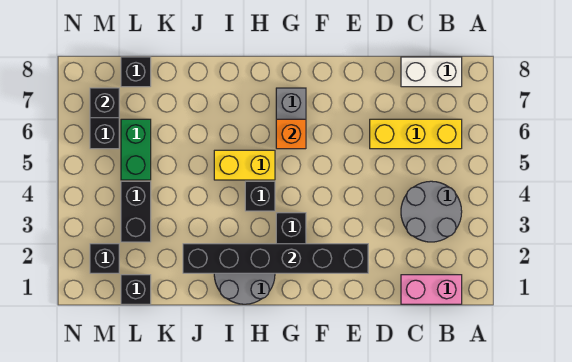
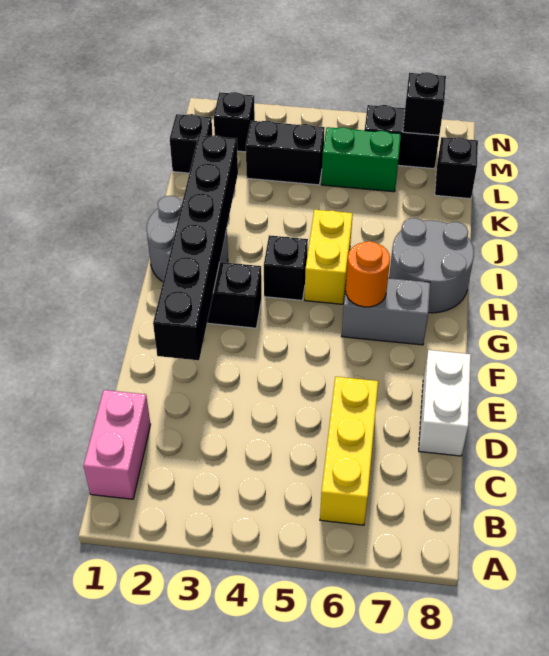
grey round brick B3:C4 level 1 -> grey round brick H7:I8 level 1
white brick B8:C8 level 1 -> white brick D8:E8 level 1
orange brick G6 level 2 -> orange round brick G6 level 2

